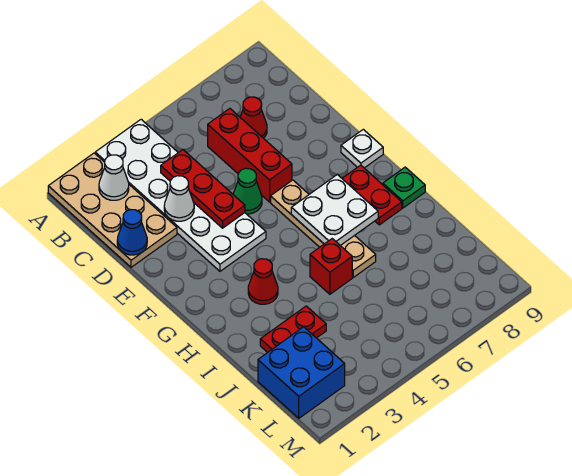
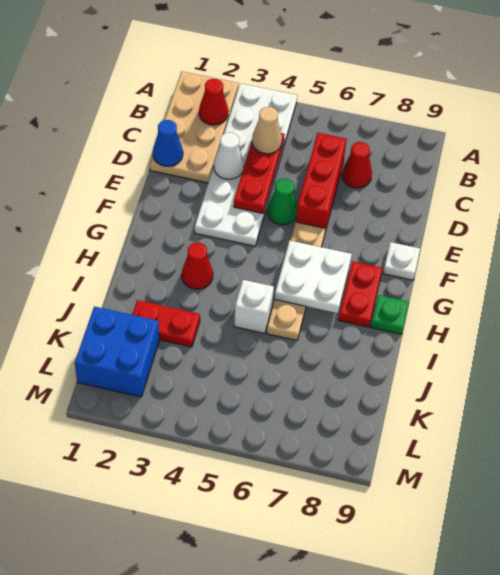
white cone B2 level 2 -> red cone B2 level 2
none -> tan cone C4 level 3
red brick I5 level 1 -> white brick I5 level 1

